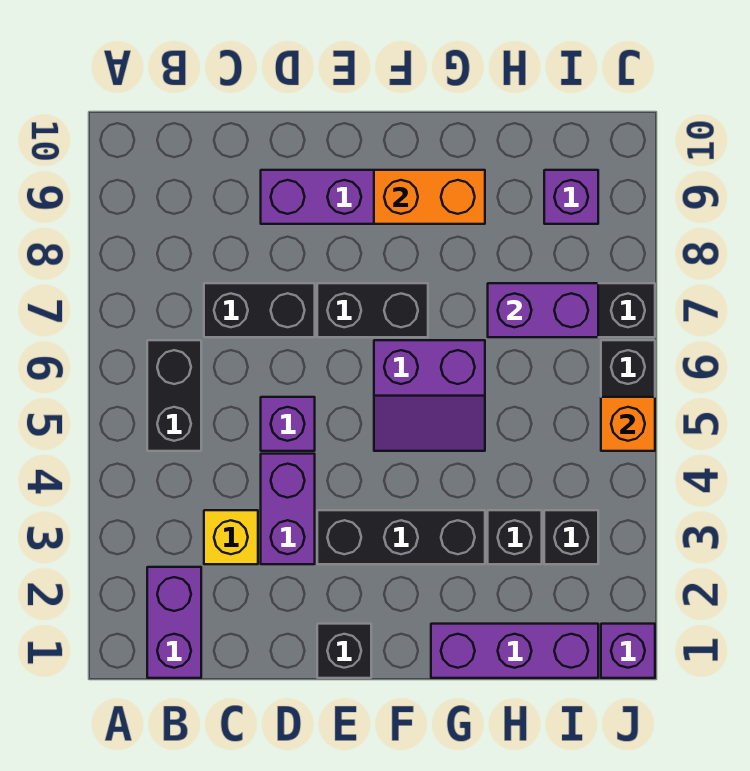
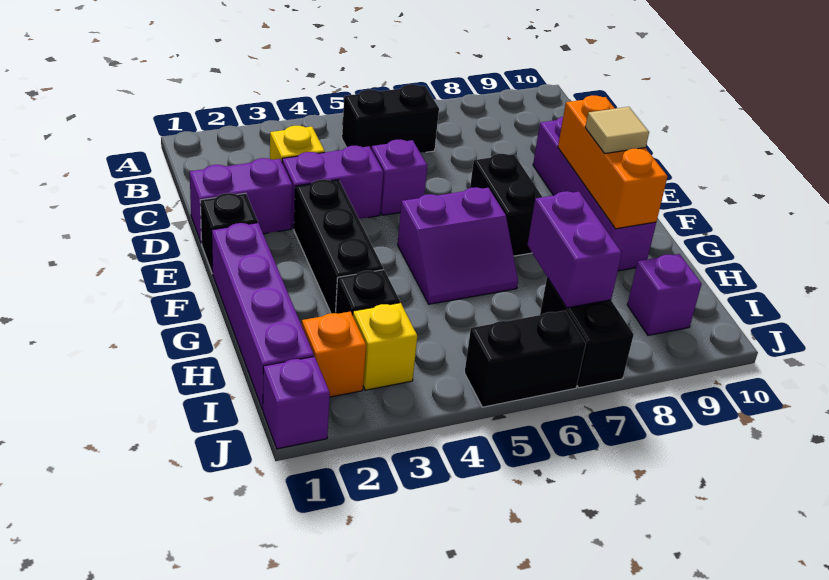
purple brick B1:B2 level 1 -> purple brick D1:D2 level 1
black brick C7:D7 level 1 -> none
purple slope F5:G6 level 1 top 6 -> purple slope F5:G6 level 1 top F
orange brick F9:G9 level 2 -> orange brick E9:G9 level 2
none -> tan tile F9 level 3
purple brick G1:I1 level 1 -> purple brick F1:I1 level 1
black brick I3 level 1 -> yellow brick I3 level 1
orange brick J5 level 2 -> orange brick I2 level 1

